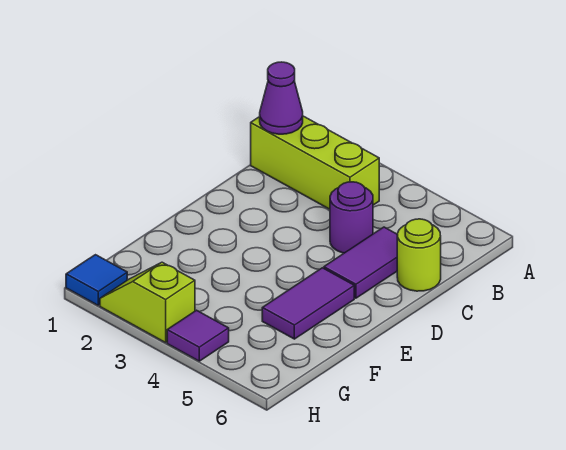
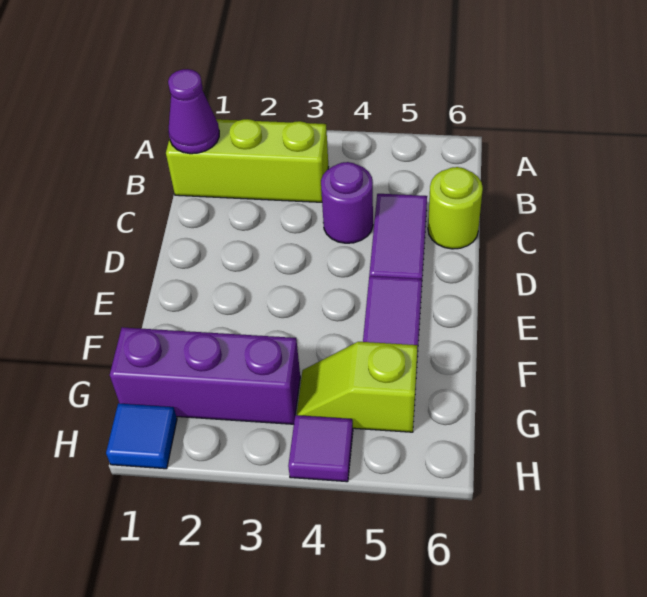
none -> purple brick G1:G3 level 1
lime slope H2:H3 level 1 top 3 -> lime slope G4:G5 level 1 top 5

